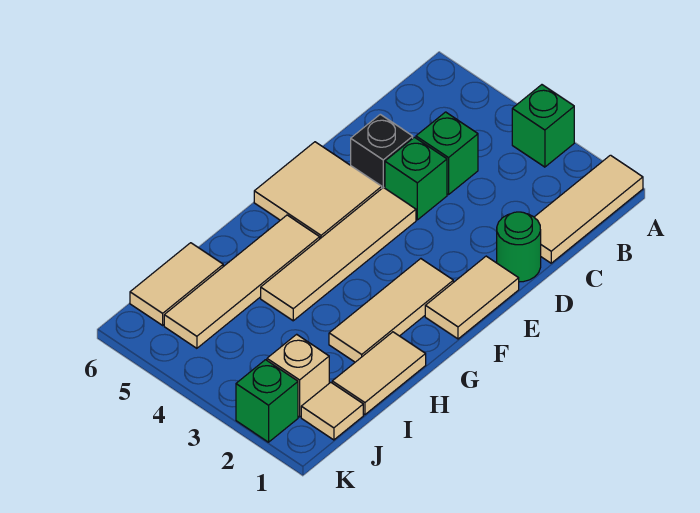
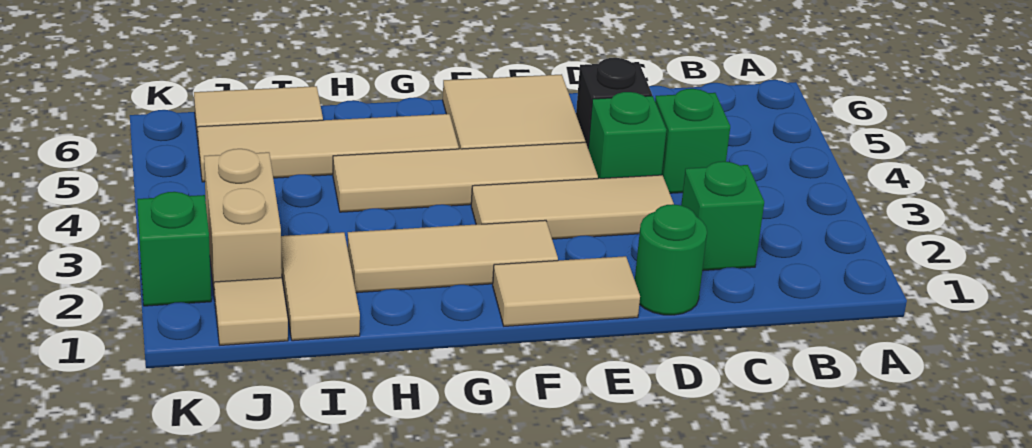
tan tile A1:C1 level 1 -> tan tile D3:F3 level 1
green brick A3 level 1 -> green brick C2 level 1
tan tile H1:I1 level 1 -> tan tile I1:I2 level 1
tan brick J2 level 1 -> tan brick J2:J3 level 1

